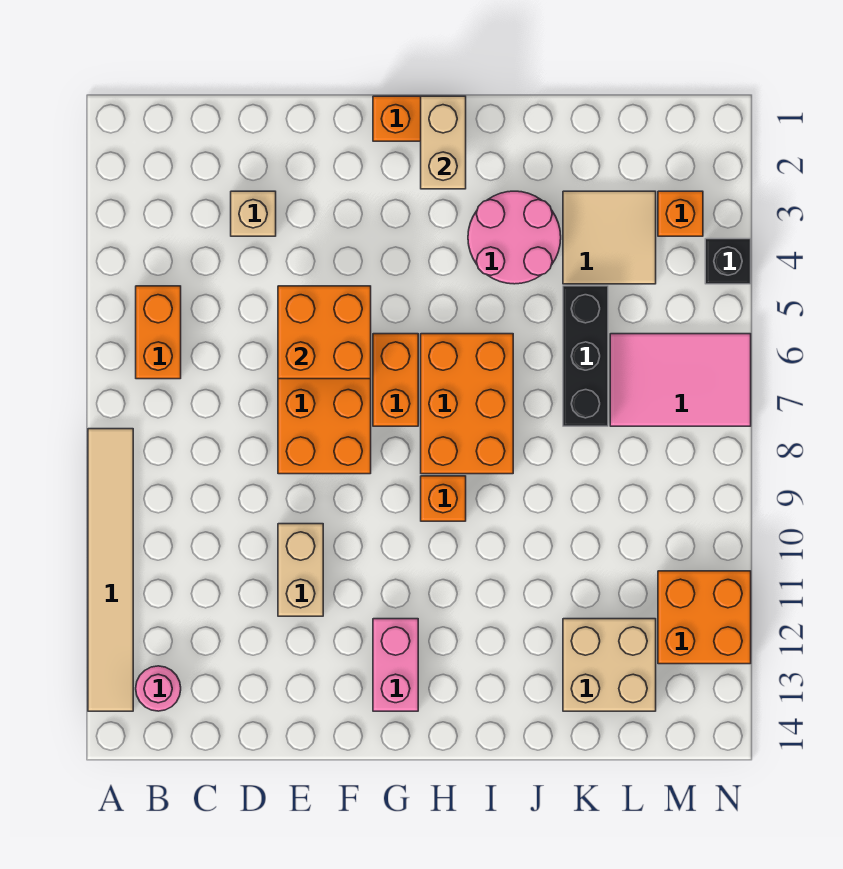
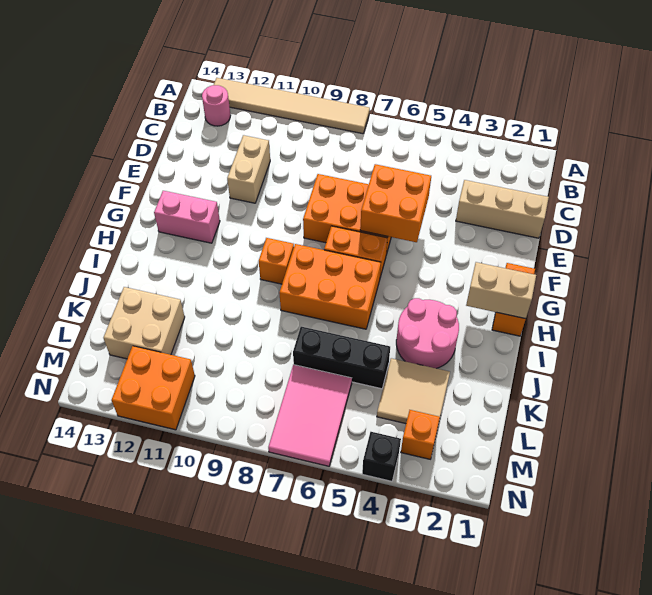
orange brick B5:B6 level 1 -> none
tan brick D3 level 1 -> tan brick D1:D3 level 1
tan brick E10:E11 level 1 -> tan brick D11:E11 level 1

